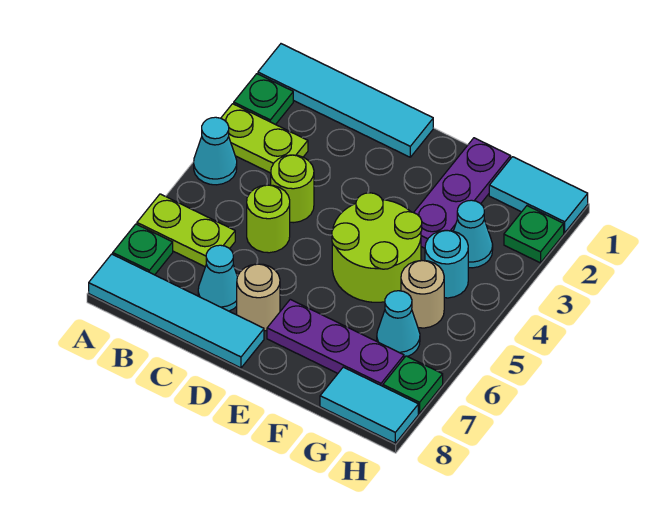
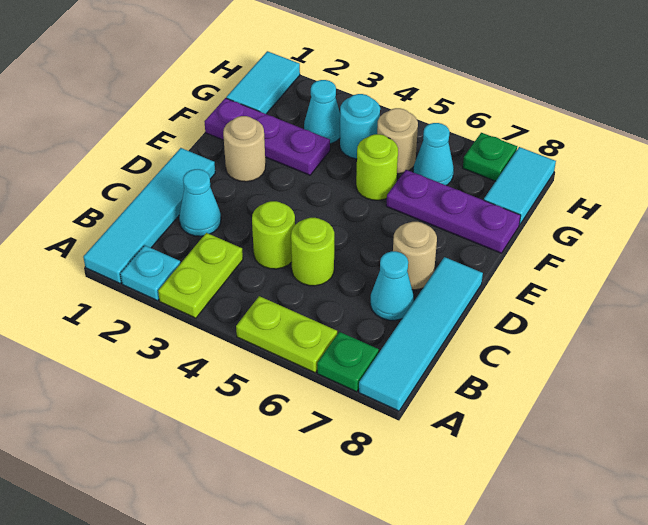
green plate A2 level 1 -> cyan plate A2 level 1
cyan cone A4 level 1 -> cyan cone C2 level 1
lime plate A6:B6 level 1 -> lime plate A5:A6 level 1
none -> tan round brick E2 level 1
lime round brick E4:F5 level 1 -> lime round brick F5 level 1
purple plate E7:G7 level 1 -> purple plate F6:F8 level 1
green plate H2 level 1 -> none

